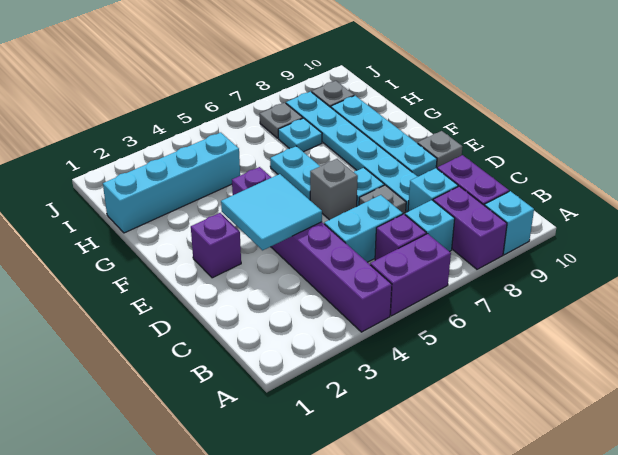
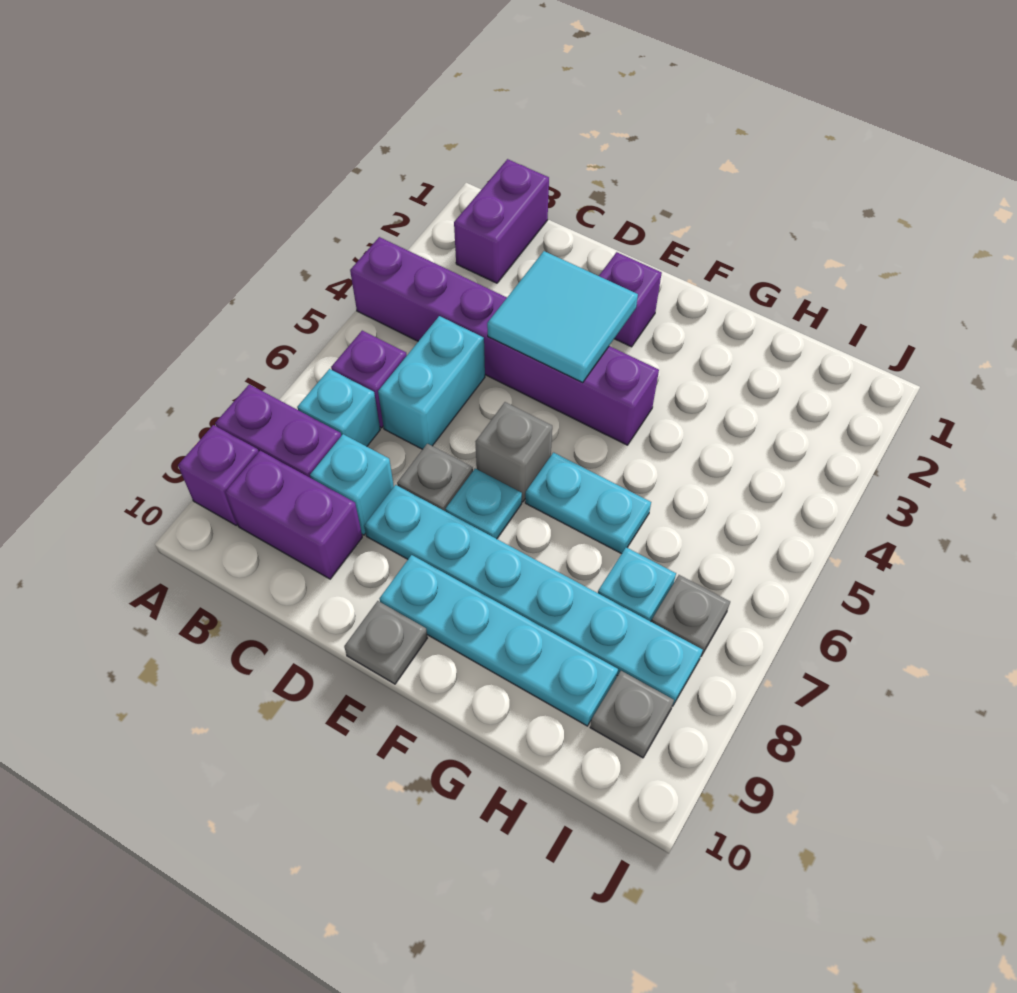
purple brick A5:A6 level 1 -> purple brick B1:B2 level 1
cyan brick A9 level 1 -> purple brick A9 level 1
cyan brick H1:H4 level 1 -> none

